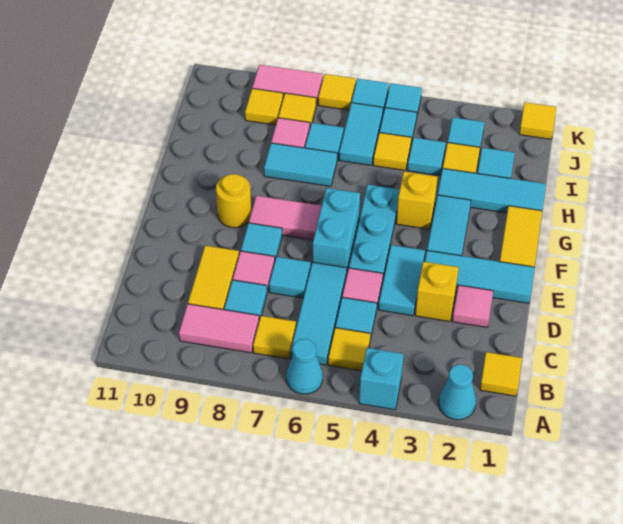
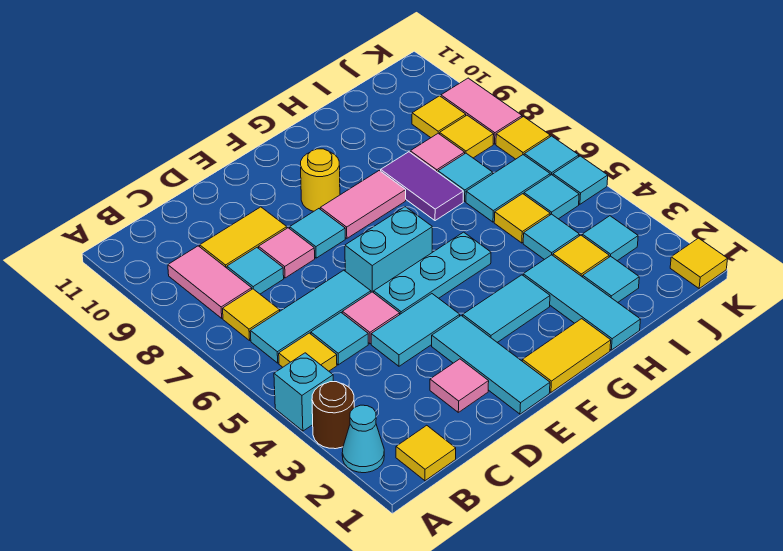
none -> brown round brick A3 level 1
cyan cone A6 level 1 -> none
yellow brick D3 level 1 -> none
cyan tile D7 level 1 -> none
pink tile F7:F8 level 1 -> pink tile F8:G8 level 1
yellow brick G4 level 1 -> none
cyan tile H7:H8 level 1 -> purple tile H7:H8 level 1

